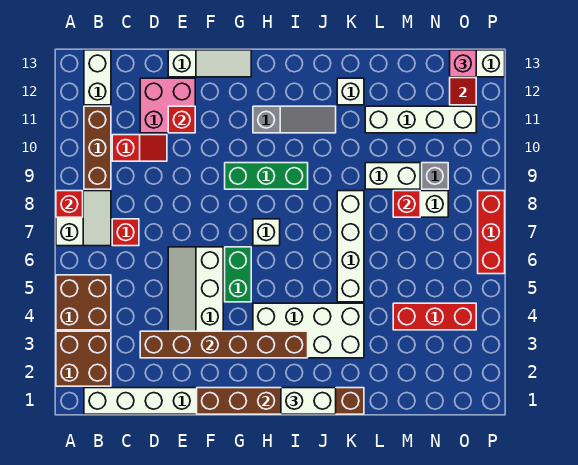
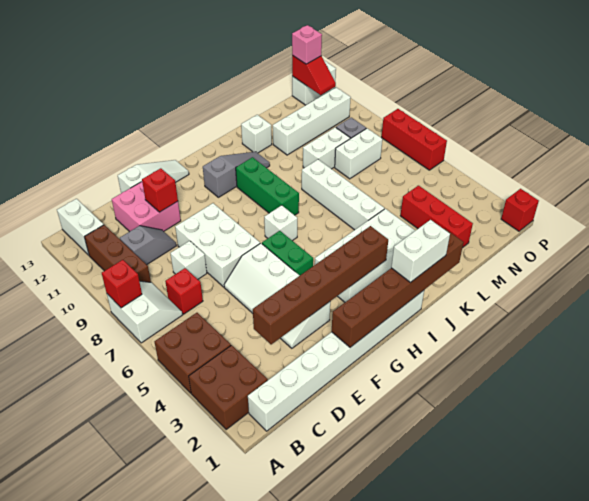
red slope C10:D10 level 1 top C -> grey slope C10:D10 level 1 top C
none -> white brick D8 level 1
none -> white brick E7:F9 level 1
green brick G9:I9 level 1 -> green brick I8:I10 level 1
red brick M4:O4 level 1 -> red brick M2:M4 level 1
red brick M8 level 2 -> red brick P1 level 1

